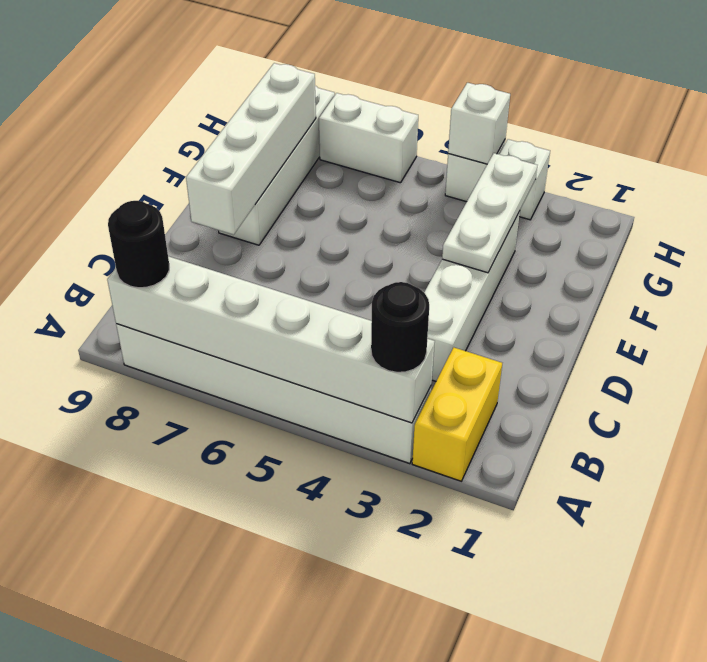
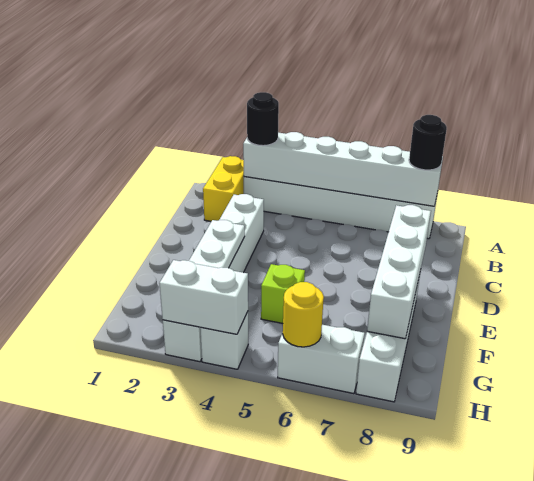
none -> lime brick F5 level 1
white brick H4 level 2 -> white brick H3:H4 level 2
none -> yellow round brick H6 level 2

